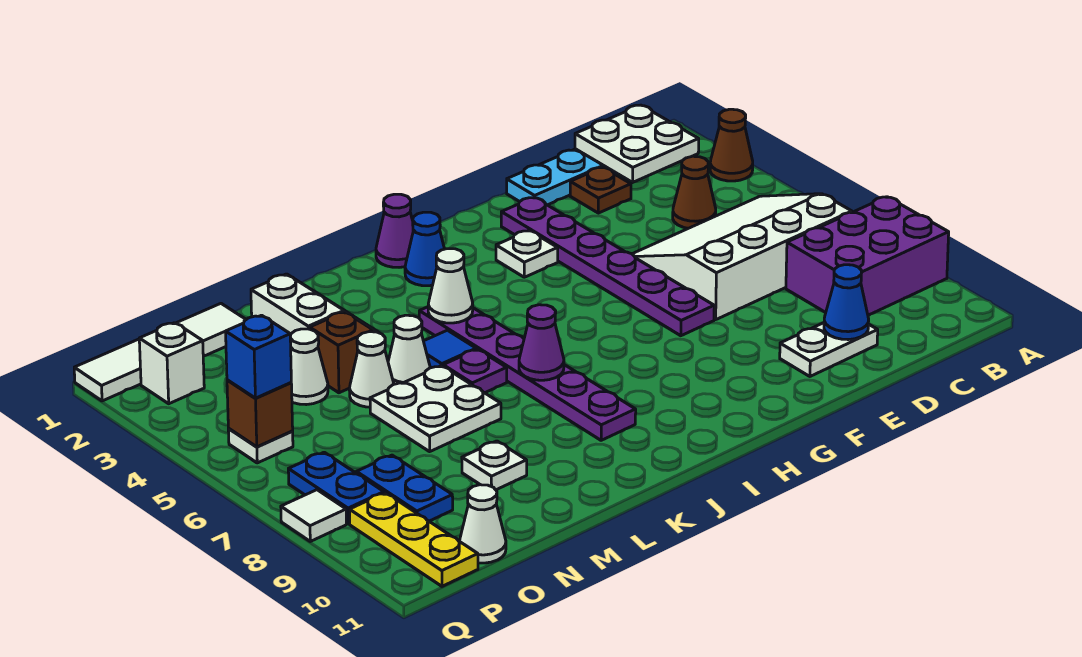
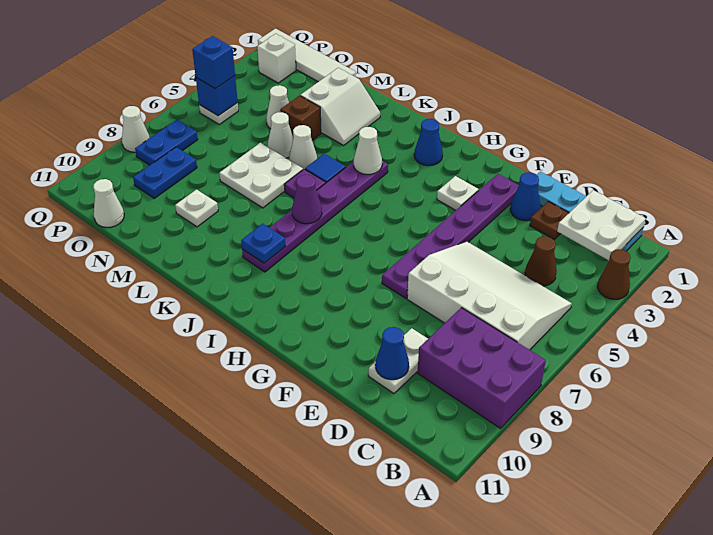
white plate D10:E10 level 1 -> white plate D9:D10 level 1
none -> blue cone E2 level 1
purple cone I1 level 1 -> none
none -> blue plate J9 level 2
brown brick P5 level 2 -> blue brick P5 level 2
yellow plate P9:P11 level 1 -> none
white tile Q8 level 1 -> white cone Q8 level 1

